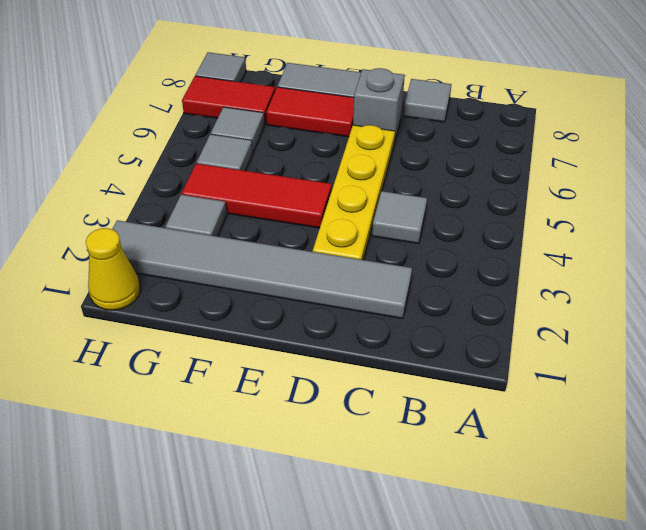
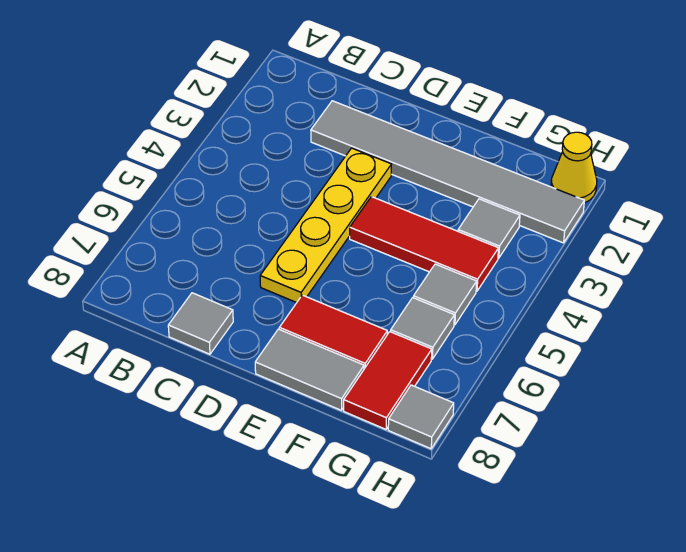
grey tile C4 level 1 -> none
grey brick D7 level 1 -> none
red tile G7:H7 level 1 -> red tile G7:G8 level 1

